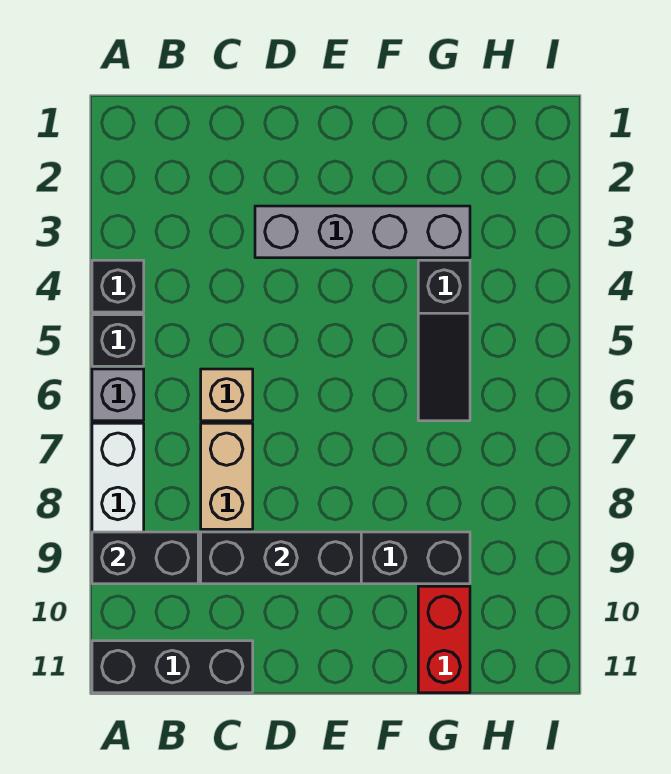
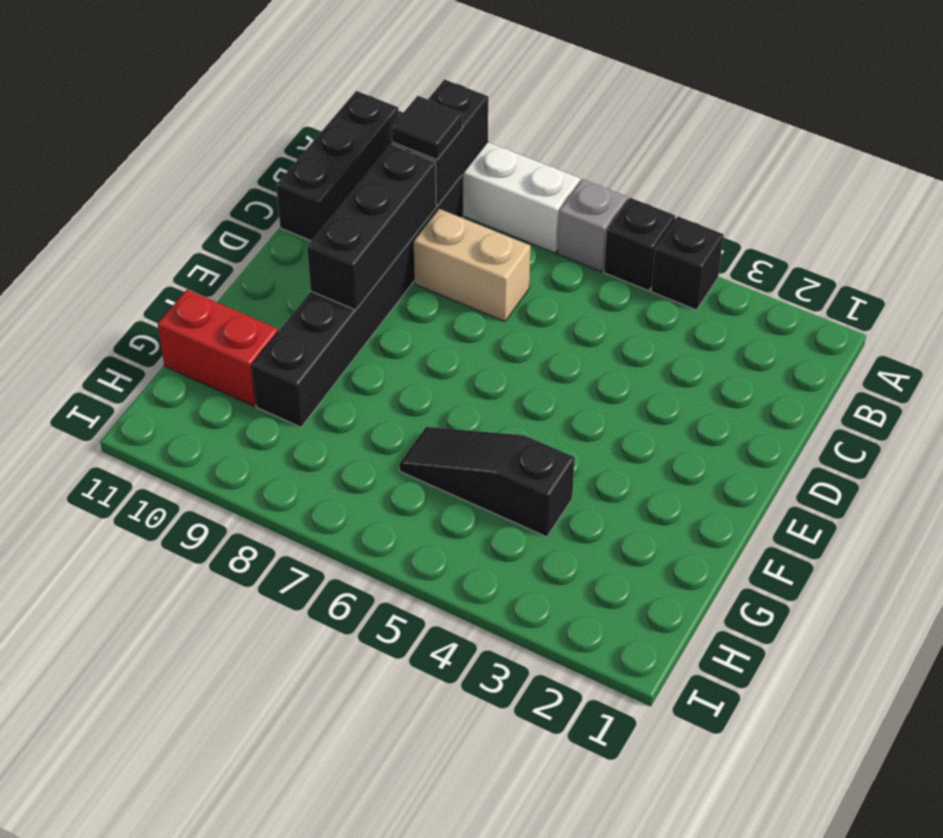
none -> black tile B9 level 3
tan brick C6 level 1 -> none
grey brick D3:G3 level 1 -> none

